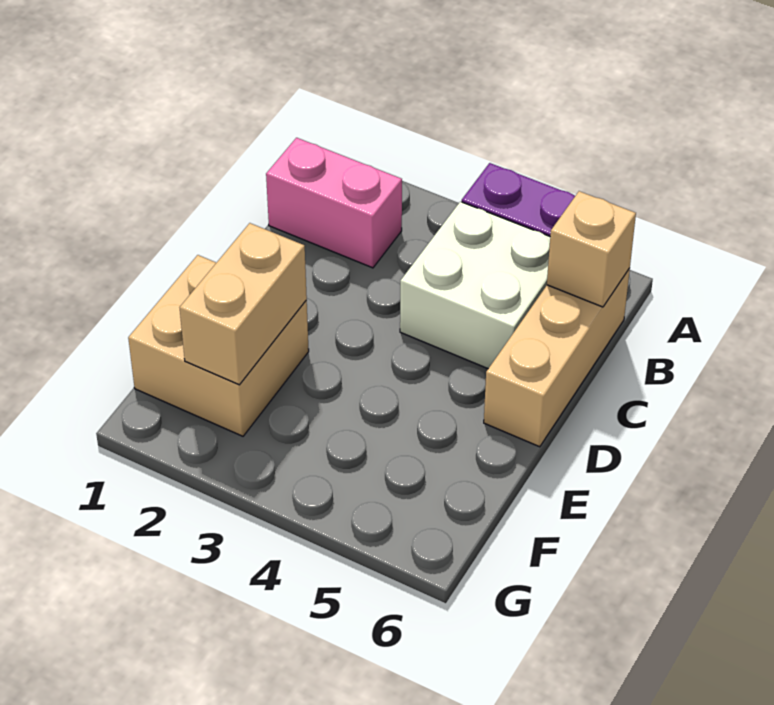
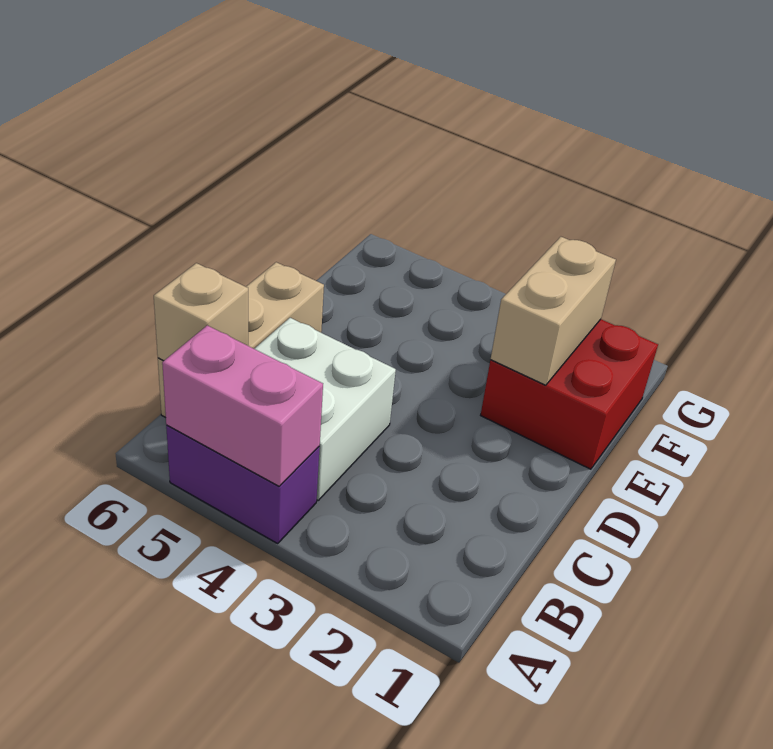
pink brick B1:B2 level 1 -> pink brick A4:A5 level 2
tan brick E1:F2 level 1 -> red brick E1:F2 level 1

